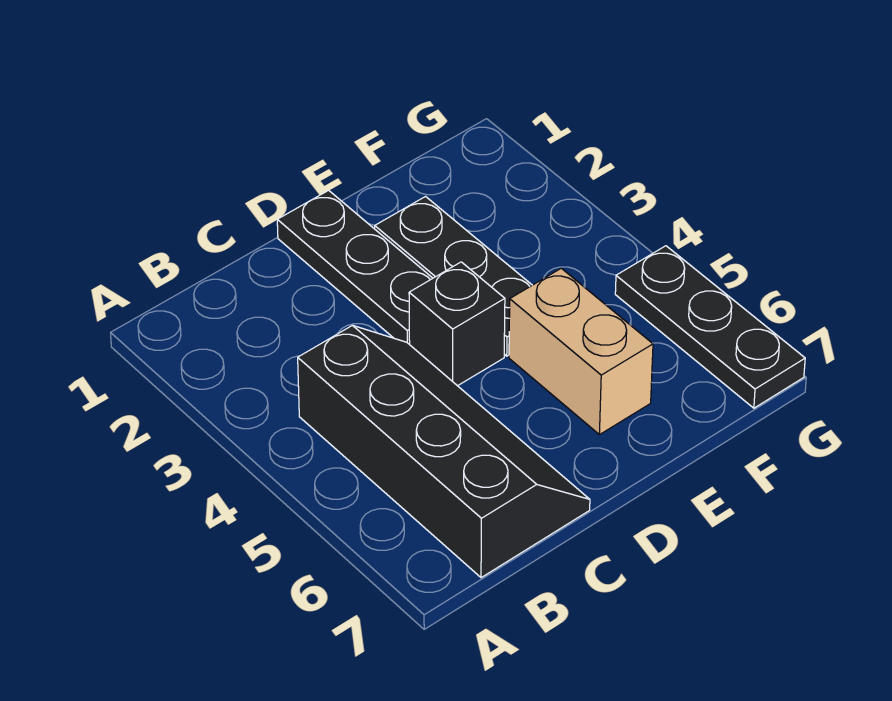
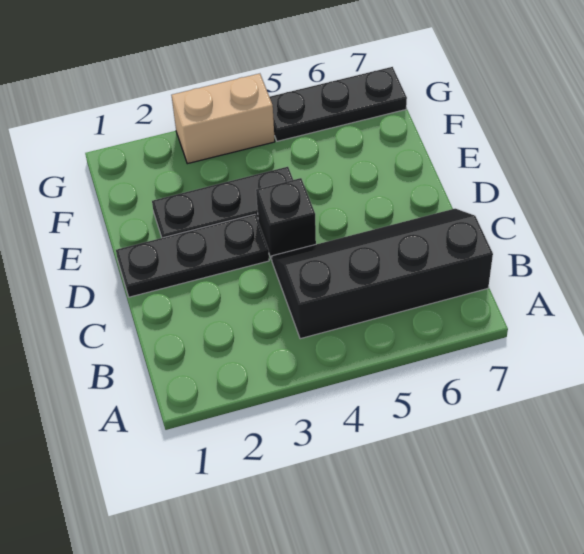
tan brick E5:E6 level 1 -> tan brick G3:G4 level 1

